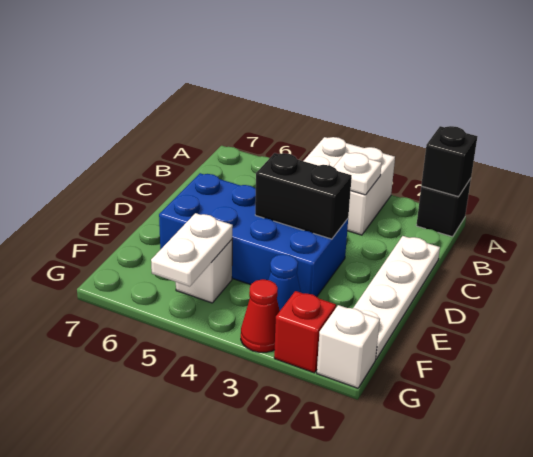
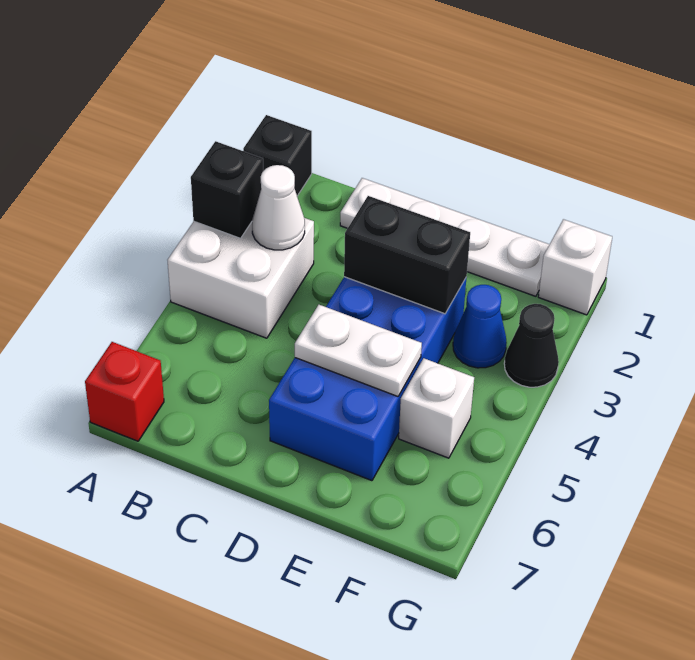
black brick A1 level 2 -> black brick A3 level 2
white plate B3 level 2 -> white cone B3 level 2
black brick D3:D4 level 2 -> black brick D3:E3 level 2
white plate F5:G5 level 2 -> white plate D5:E5 level 2
red brick G2 level 1 -> red brick A7 level 1
red cone G3 level 1 -> black cone G3 level 1

